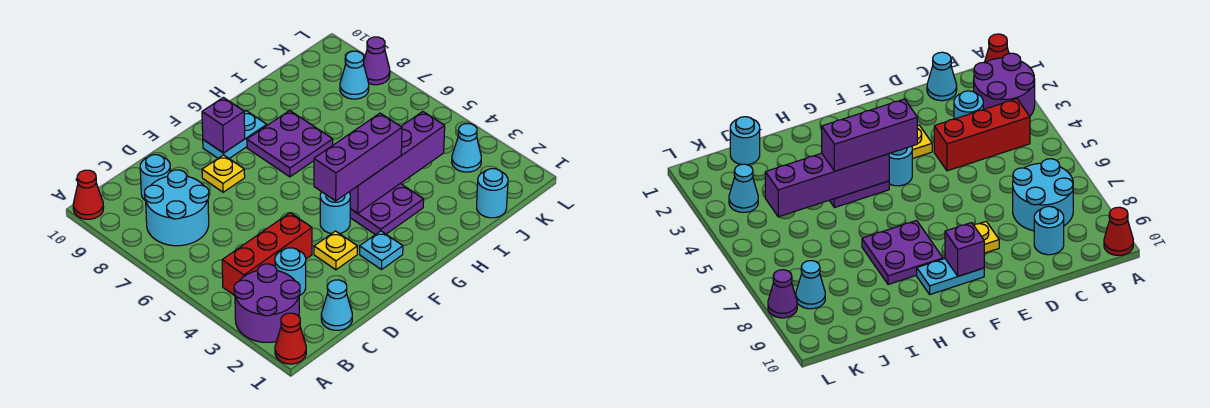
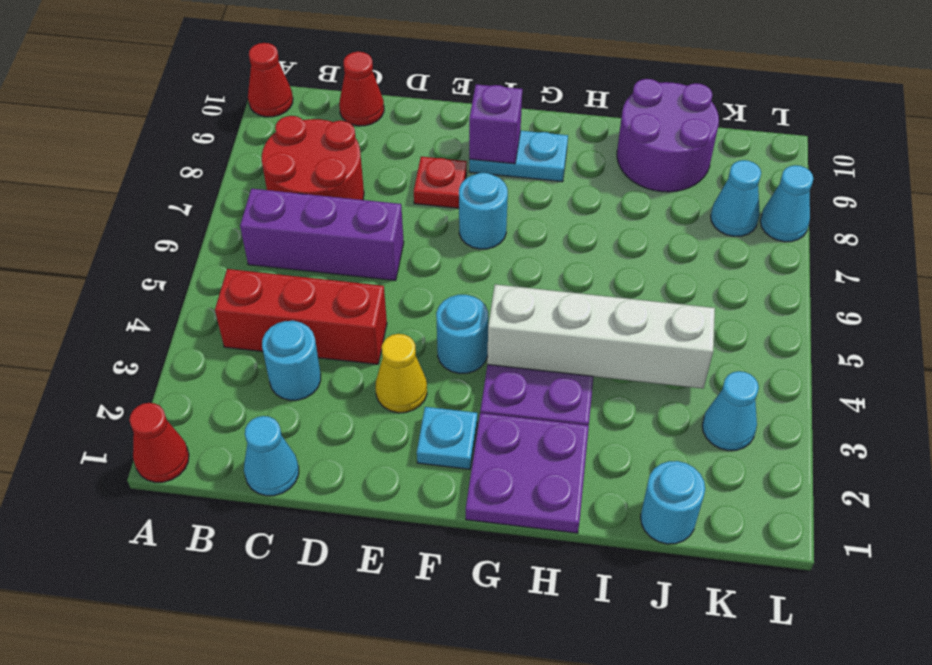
purple round brick A2:B3 level 1 -> purple round brick I9:J10 level 1
cyan round brick B7:C8 level 1 -> red round brick B7:C8 level 1
cyan round brick C9 level 1 -> cyan round brick F7 level 1
none -> red cone C10 level 1
yellow plate E3 level 1 -> yellow cone E3 level 1
yellow plate E8 level 1 -> red plate E8 level 1
purple brick F4:H4 level 3 -> purple brick B6:D6 level 1
purple brick G4:J4 level 2 -> white brick G4:J4 level 2
purple plate G7:H8 level 1 -> purple plate G1:H2 level 1
purple cone L8 level 1 -> cyan cone L8 level 1

